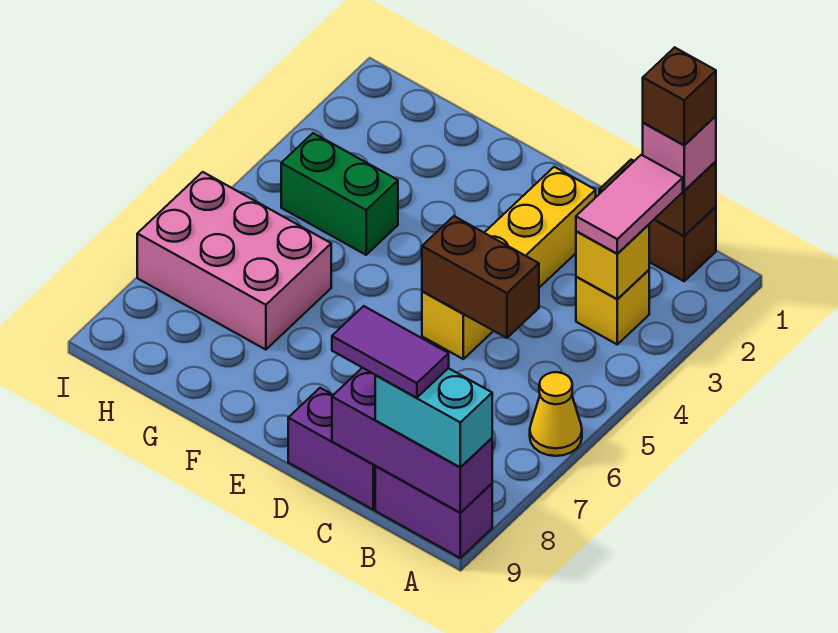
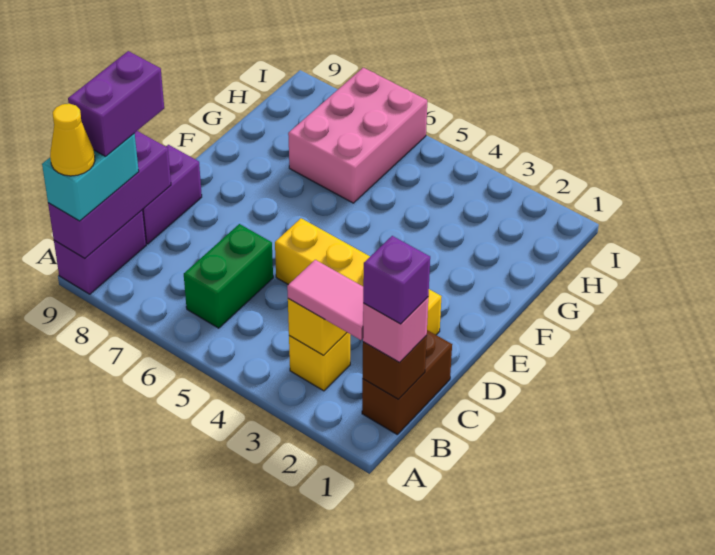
yellow cone A6 level 1 -> yellow cone A9 level 4
brown brick B1 level 4 -> purple brick B1 level 4
purple tile B9:C9 level 4 -> purple brick B9:C9 level 4
brown brick C5:D5 level 2 -> none
green brick G4:H4 level 1 -> green brick B6:C6 level 1

